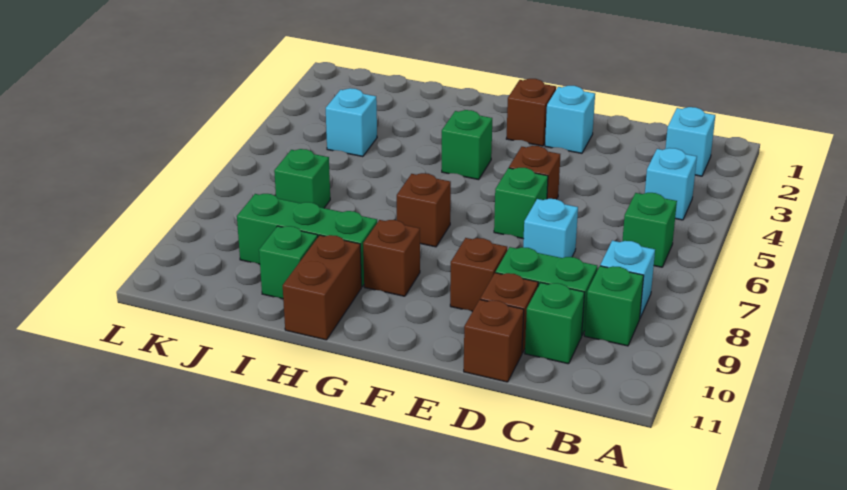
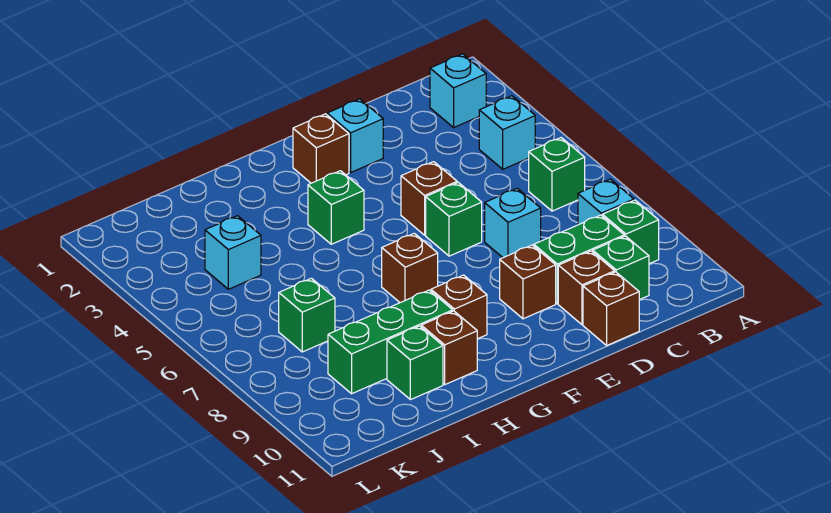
brown brick H10:H11 level 1 -> brown brick H10 level 1

